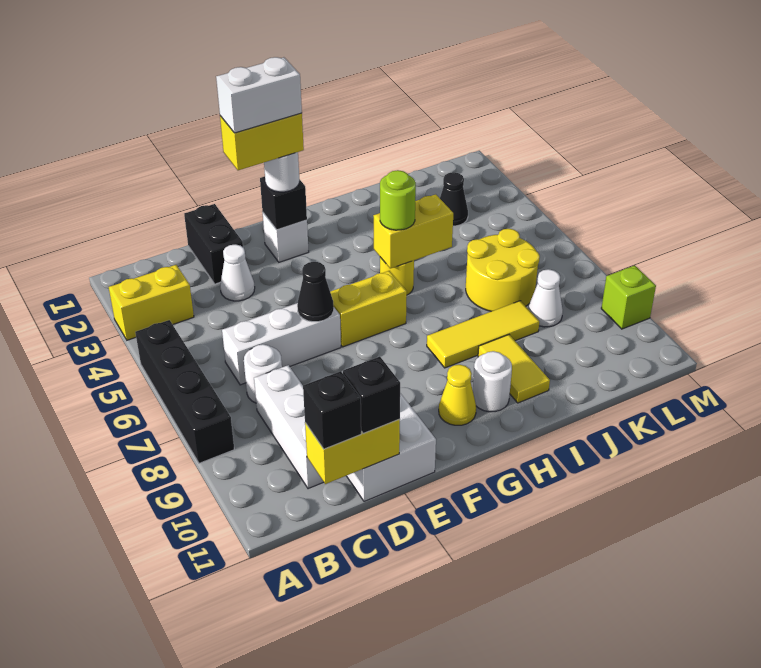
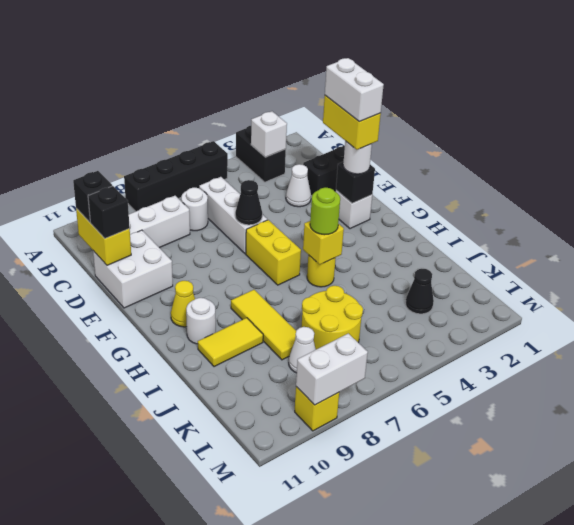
yellow brick A3:B3 level 1 -> black brick A3:B3 level 1
none -> white brick B3 level 2
yellow brick H5:I5 level 2 -> yellow brick H5 level 2
none -> white brick M8:M9 level 2
lime brick M9 level 1 -> yellow brick M9 level 1

